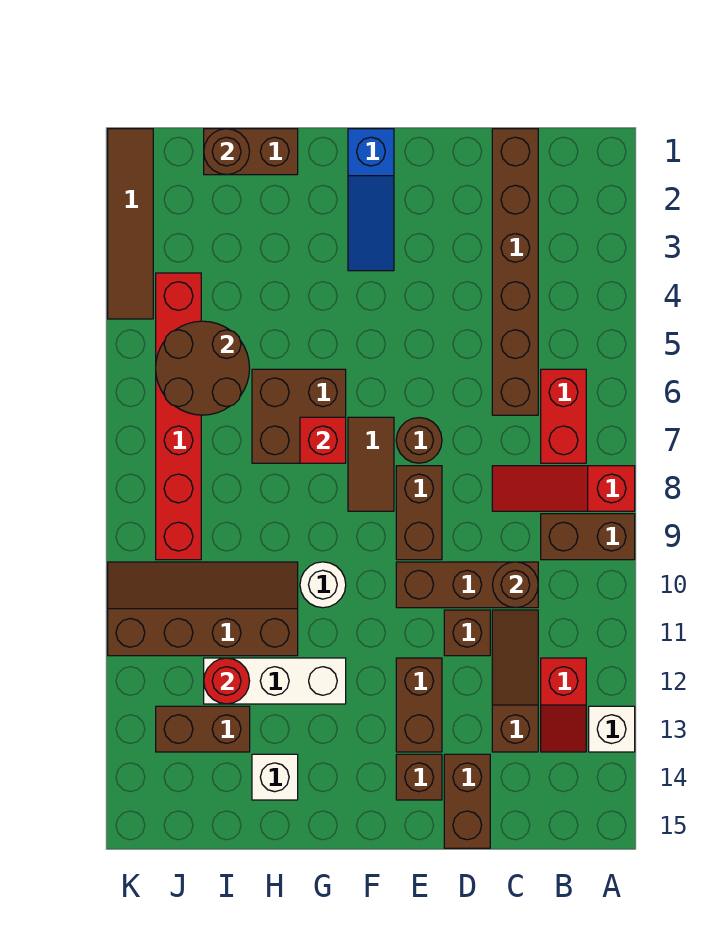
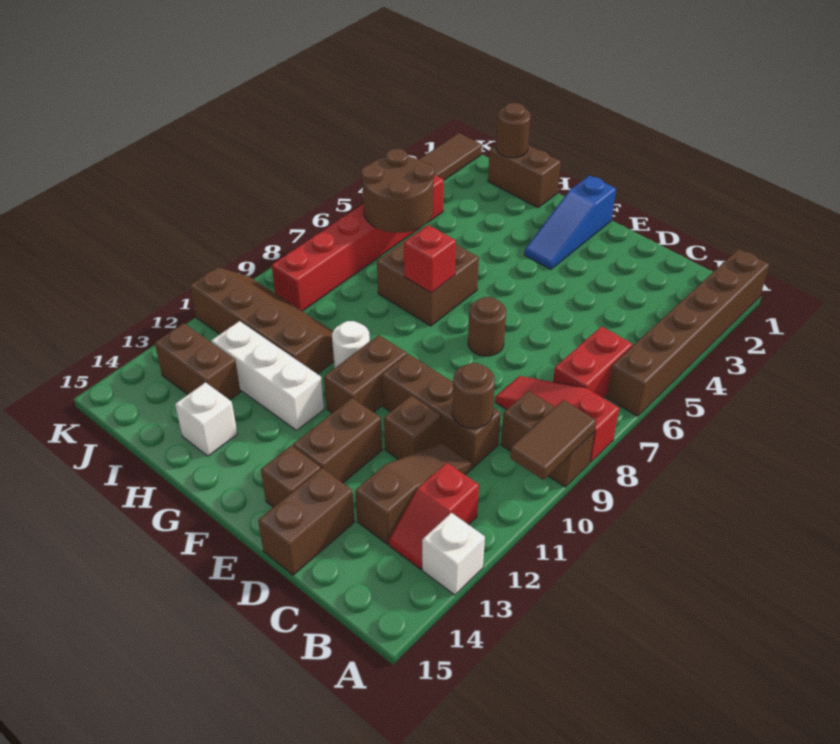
brown brick C1:C6 level 1 -> brown brick A1:A6 level 1
brown brick E8:E9 level 1 -> brown brick F10:F11 level 1
brown tile F7:F8 level 1 -> brown tile A9:A10 level 2
red round brick I12 level 2 -> none

